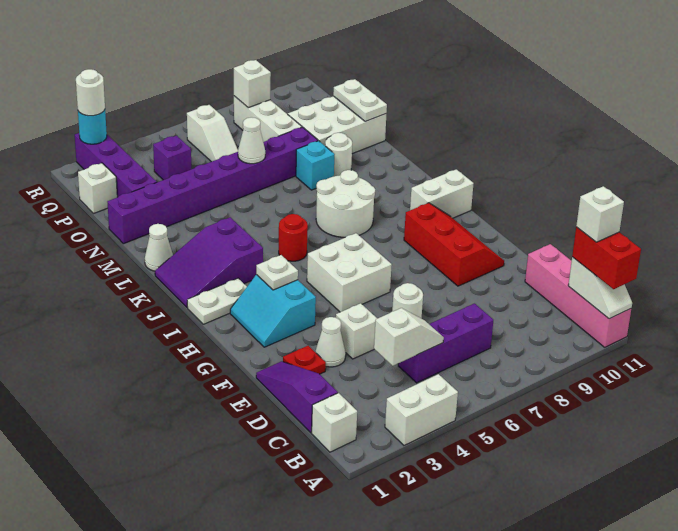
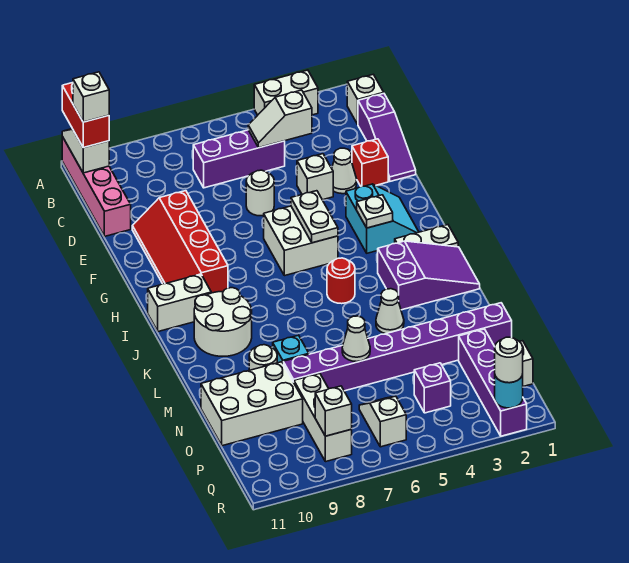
red plate E2 level 1 -> red brick E2 level 1
red slope F9:H10 level 1 top 9 -> red slope E9:H10 level 1 top 9
white round brick J7:K8 level 1 -> white round brick J9:K10 level 1
white cone L1 level 1 -> white cone L4 level 1
white plate N11:O11 level 2 -> white plate G5:H5 level 2

